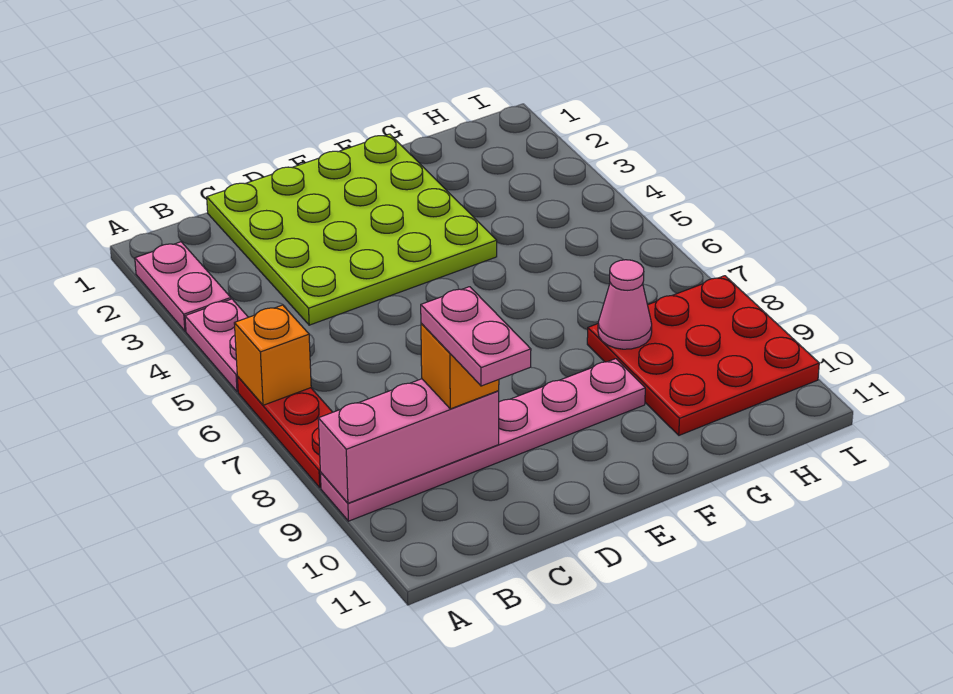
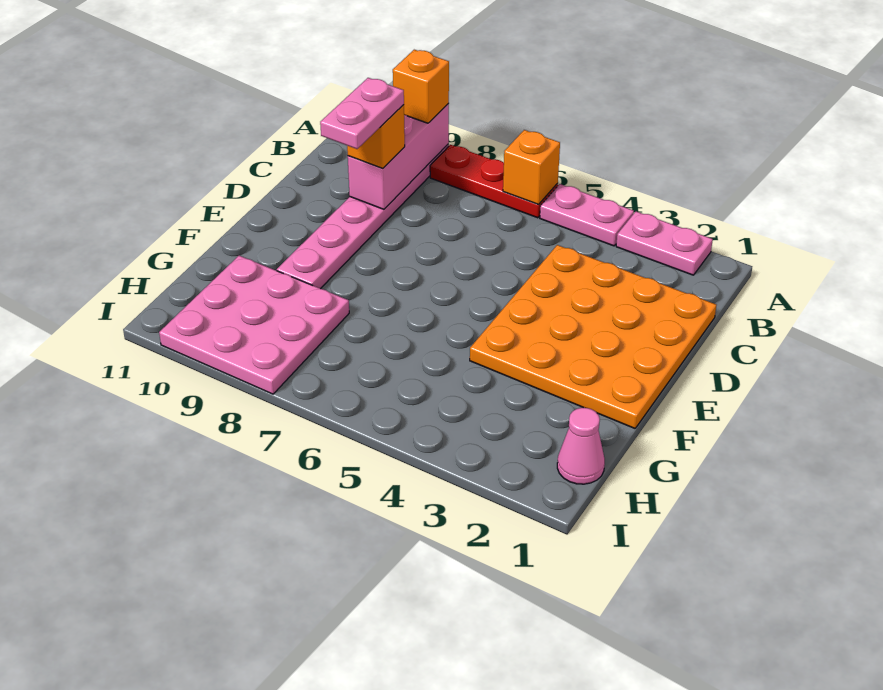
none -> orange brick A9 level 3
lime plate C1:F4 level 1 -> orange plate C1:F4 level 1
pink plate C9:C10 level 4 -> pink plate C9:D9 level 4
red plate G8:I10 level 1 -> pink plate G8:I10 level 1
pink cone G8 level 2 -> pink cone H1 level 1

